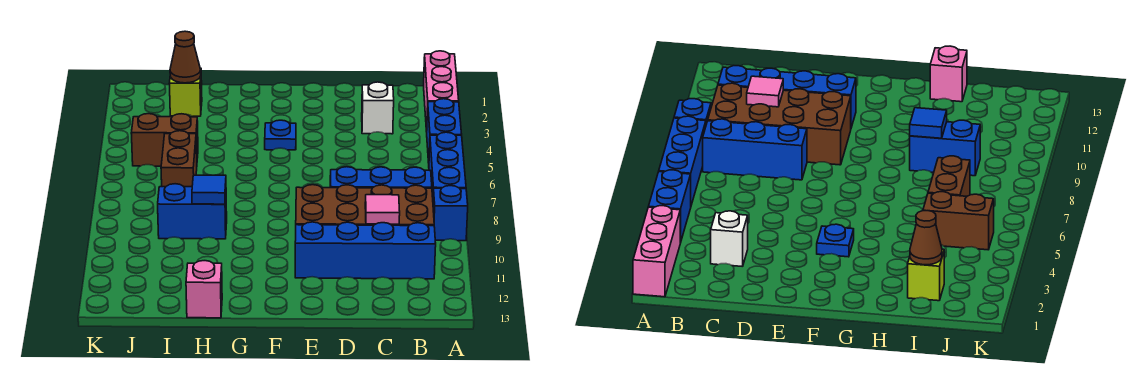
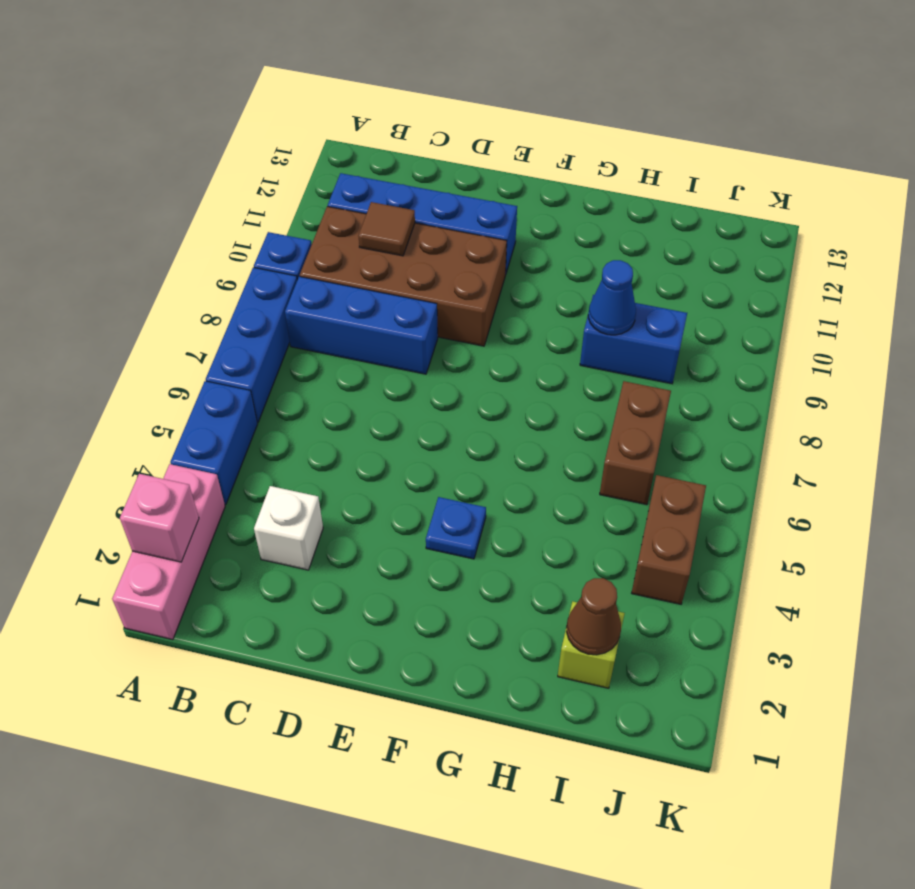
pink tile C10 level 2 -> brown tile C10 level 2
blue tile H9 level 2 -> blue cone H9 level 2
pink brick H13 level 1 -> pink brick A2 level 2
brown brick I5:J5 level 1 -> brown brick J4:J5 level 1

